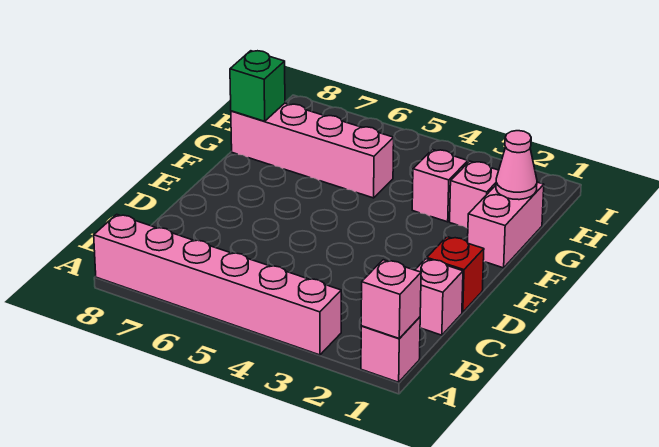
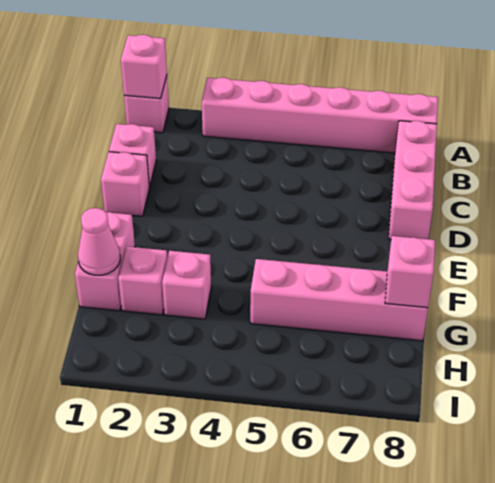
none -> pink brick B8:D8 level 1
red brick D1 level 1 -> pink brick D1 level 1
green brick G8 level 2 -> pink brick G8 level 2

